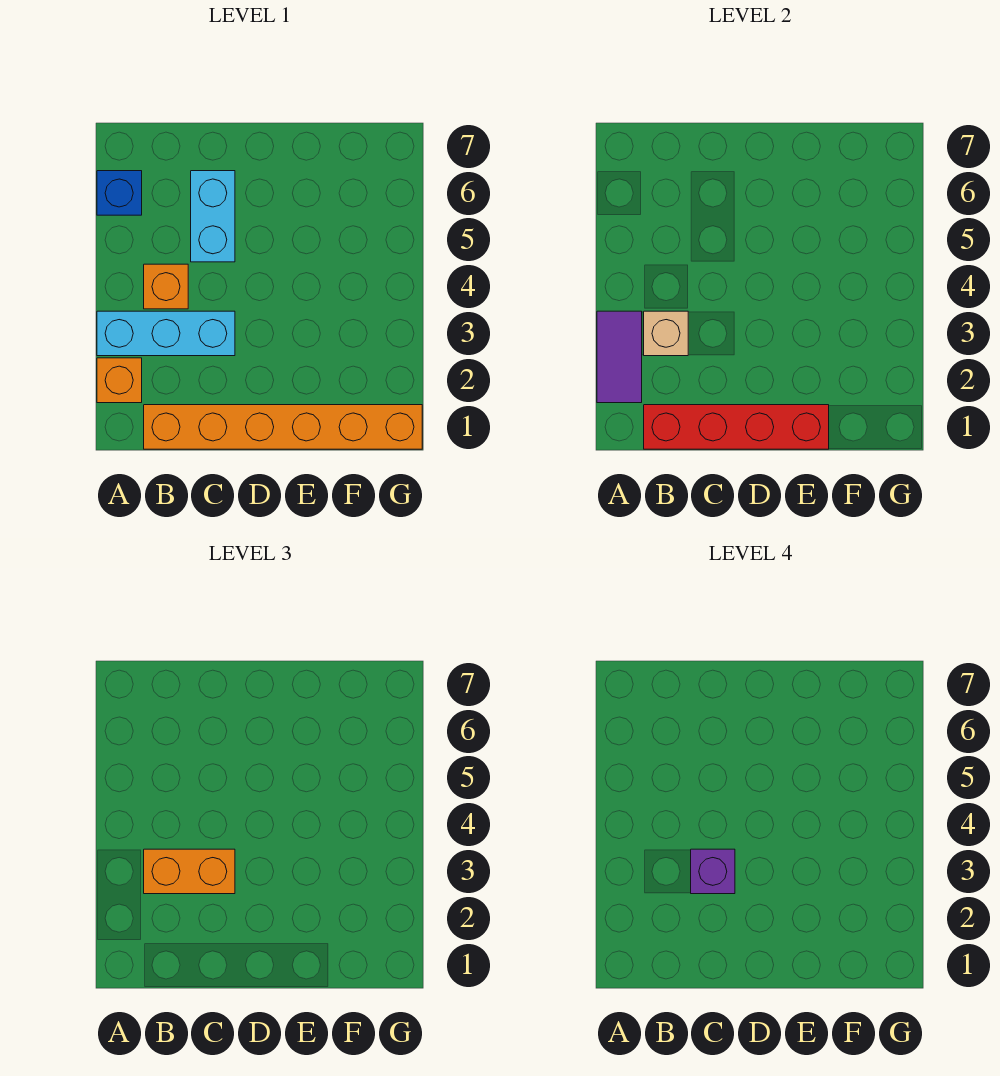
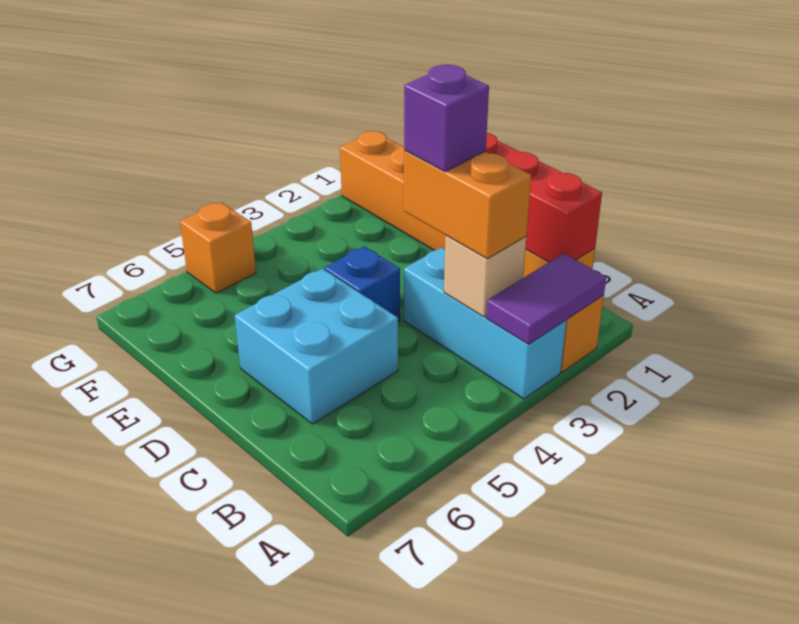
blue brick A6 level 1 -> blue brick D4 level 1
orange brick B4 level 1 -> orange brick G5 level 1
cyan brick C5:C6 level 1 -> cyan brick C5:D6 level 1

